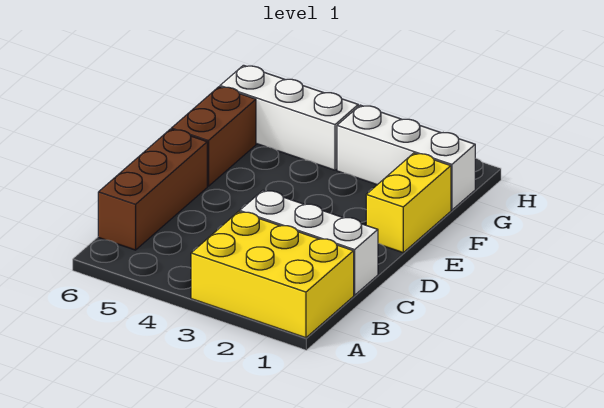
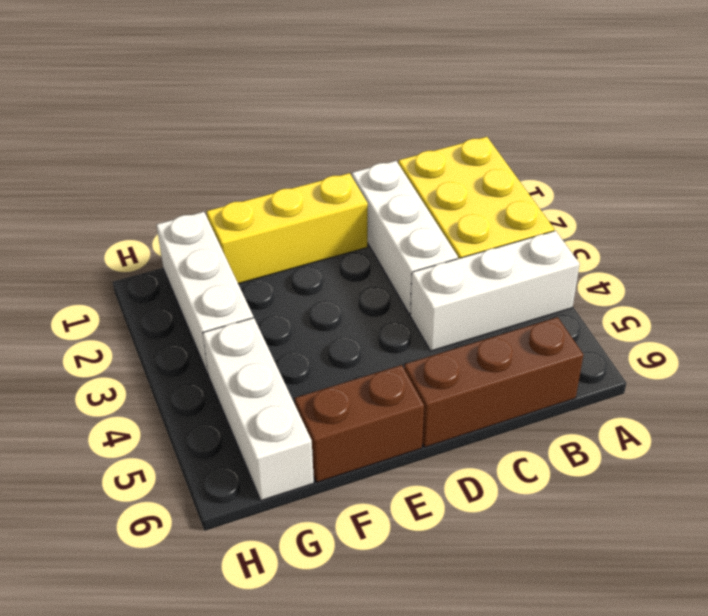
none -> white brick A4:C4 level 1
yellow brick E1:F1 level 1 -> yellow brick D1:F1 level 1

